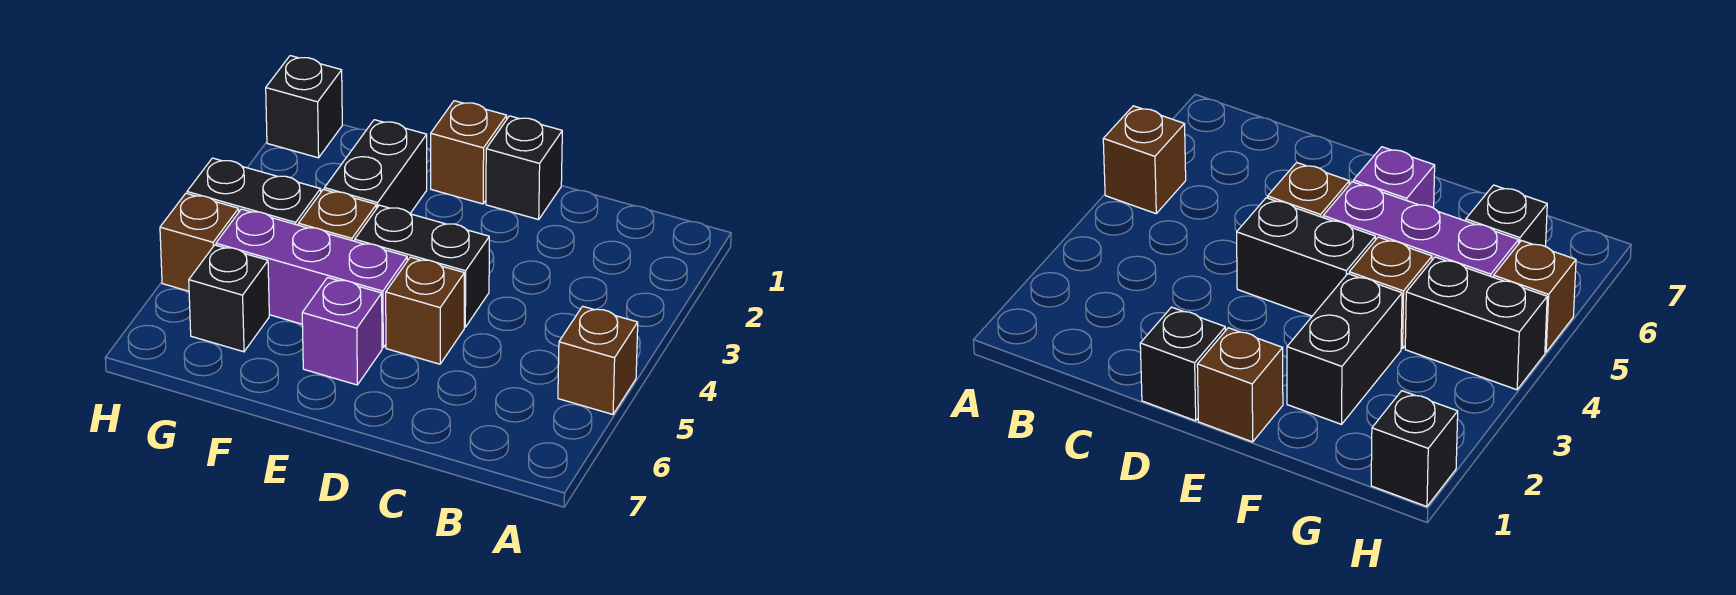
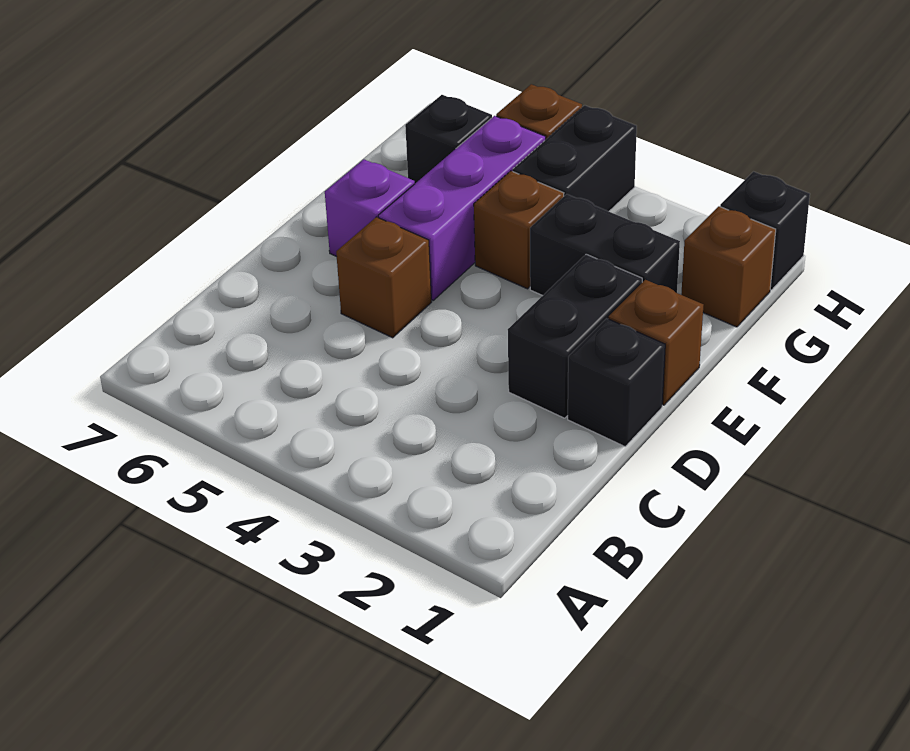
brown brick A5 level 1 -> brown brick G1 level 1
black brick D4:E4 level 1 -> black brick D2:E2 level 1

